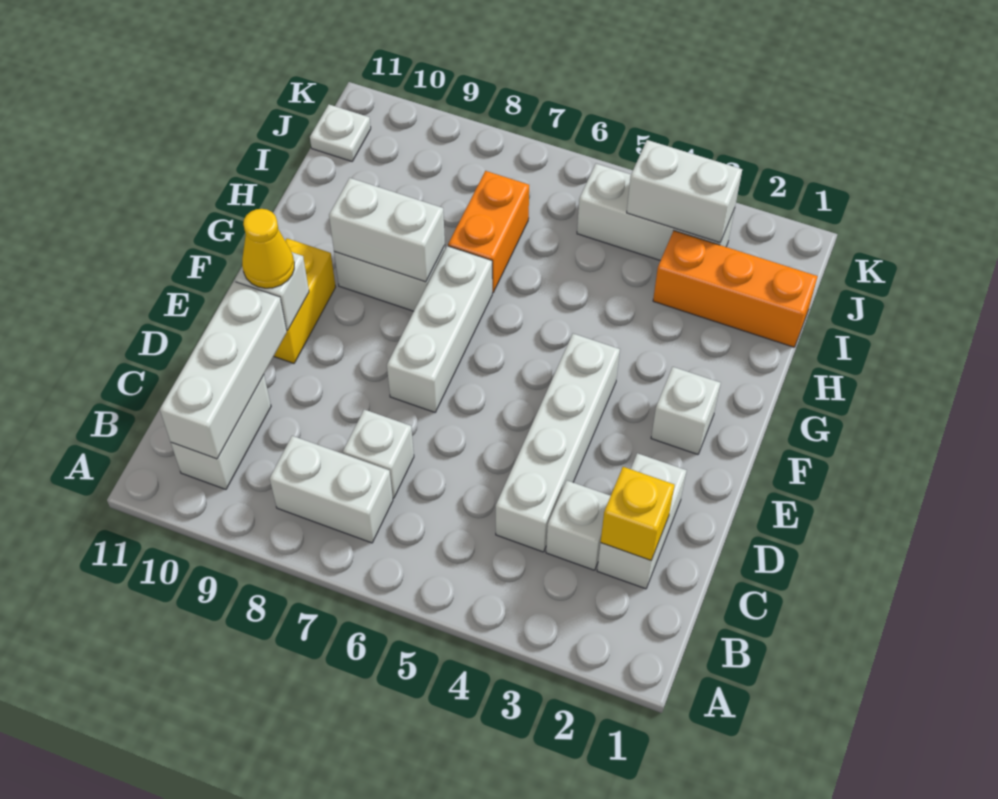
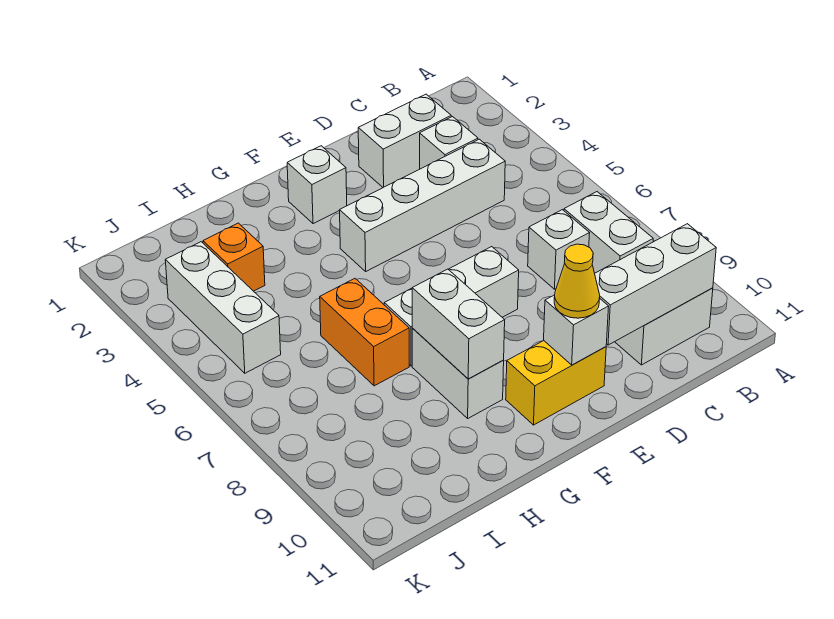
yellow brick C2 level 2 -> none
orange brick H7:I7 level 1 -> orange brick H6:H7 level 1
orange brick I1:I3 level 1 -> orange brick I3 level 1
white brick J3:J4 level 2 -> none
white plate J11 level 1 -> none

